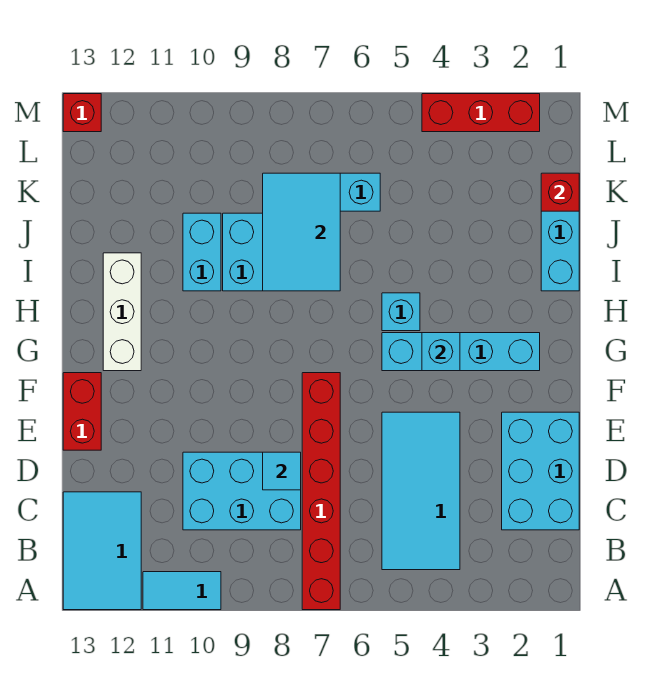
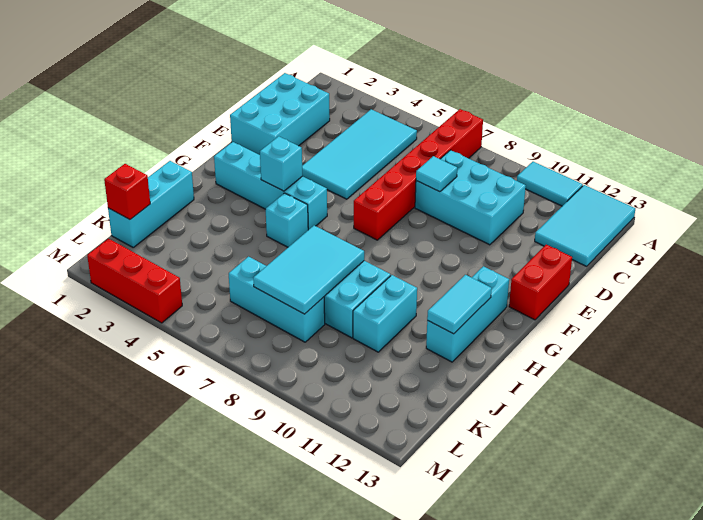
white brick G12:I12 level 1 -> cyan brick G12:I12 level 1
none -> cyan tile H12:I12 level 2
red brick M13 level 1 -> none

